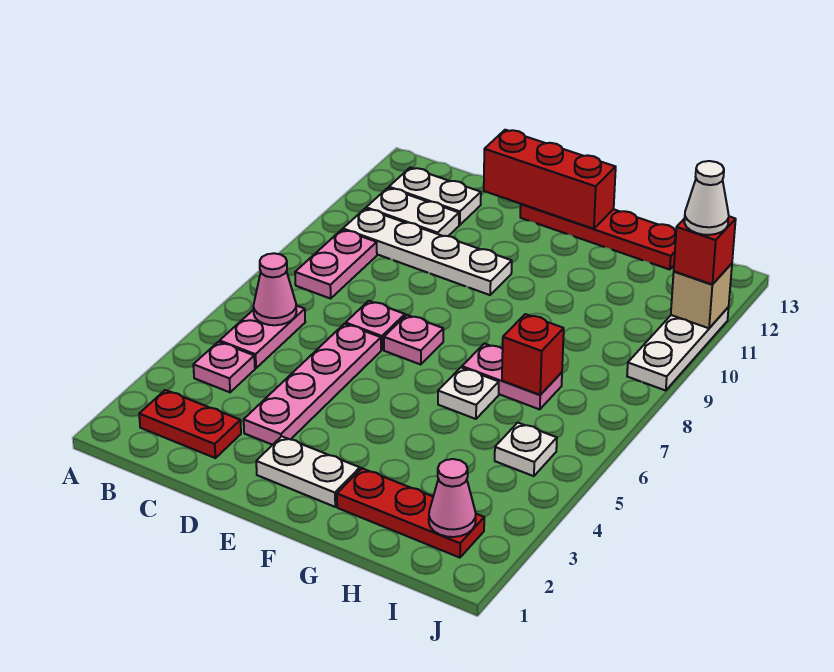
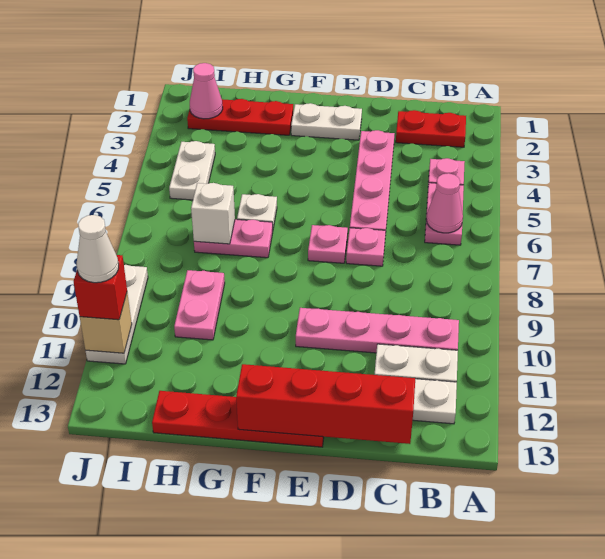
pink plate B8:B9 level 1 -> pink plate H9:H10 level 1
white plate B10:E10 level 1 -> pink plate B10:E10 level 1
red brick D13:F13 level 2 -> red brick C13:F13 level 2
red brick H7 level 2 -> white brick H7 level 2
white plate I5 level 1 -> white plate I4:I5 level 1

